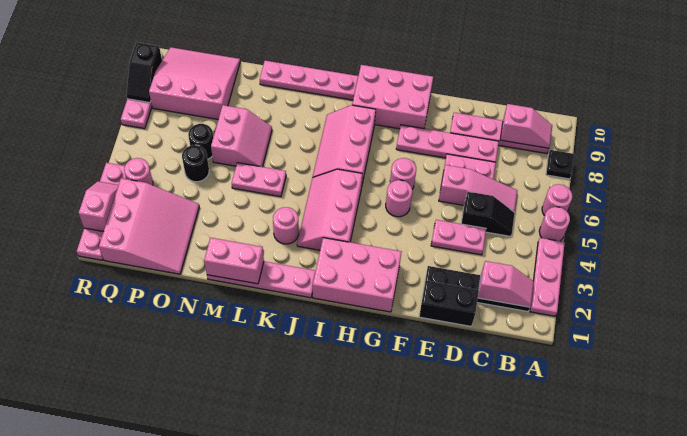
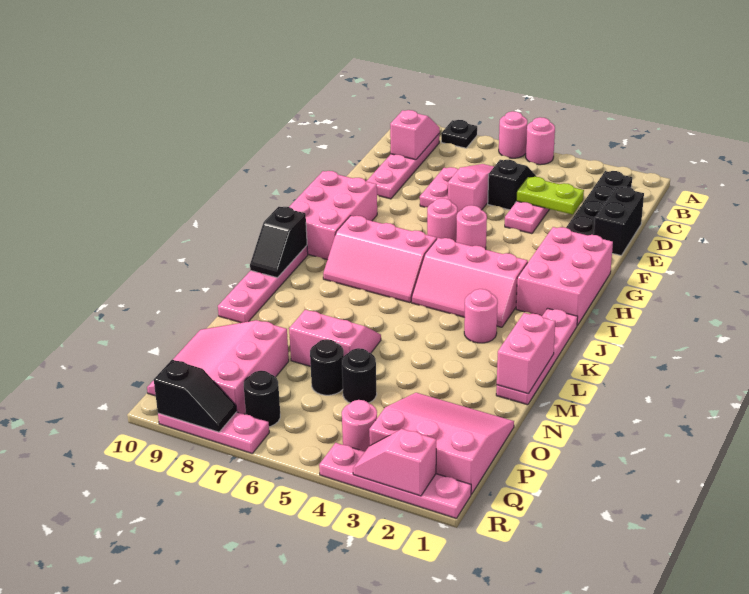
pink plate A2:A4 level 1 -> none
pink slope B2:C2 level 2 top C -> none
none -> lime plate D3:D4 level 2
pink plate D8:G8 level 1 -> none
none -> black slope J10:K10 level 2 top J
pink plate L5:M5 level 1 -> none
none -> black round brick Q7 level 1

